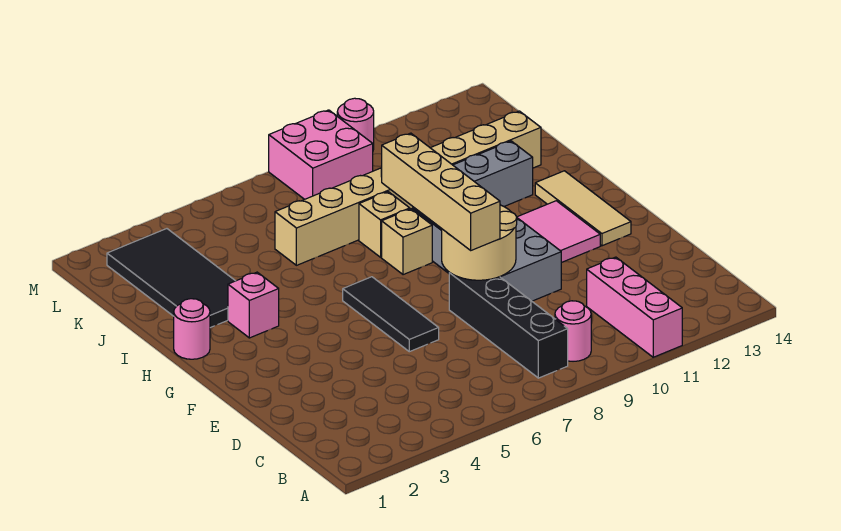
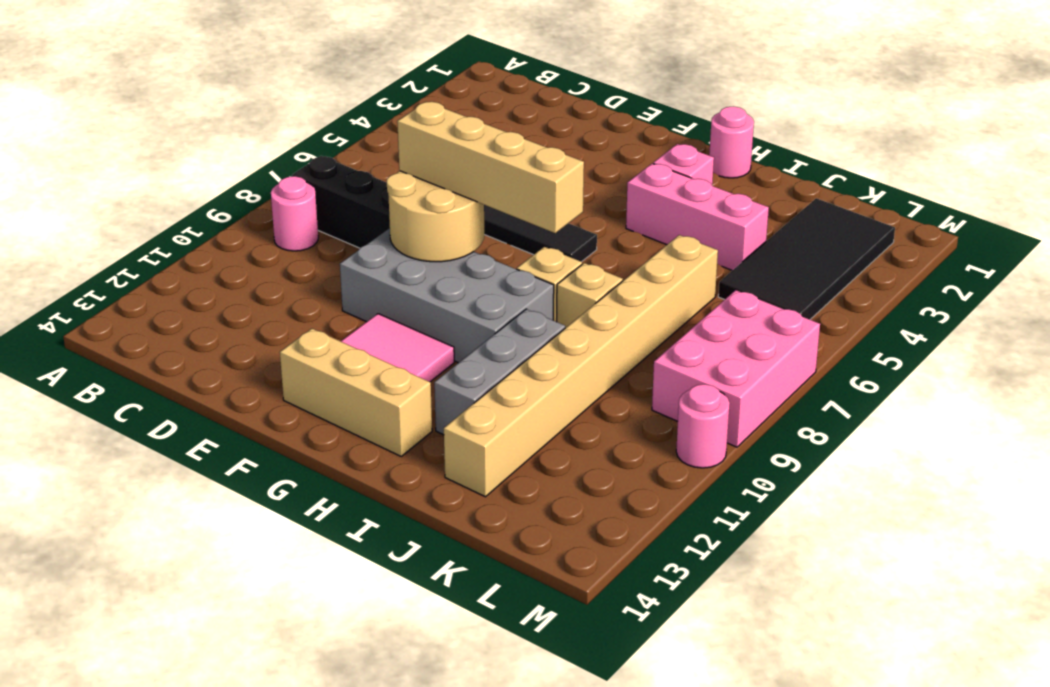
pink brick A11:C11 level 1 -> pink brick H4:J4 level 1
tan tile F13:H13 level 1 -> tan brick F13:H13 level 1
black tile I2:L3 level 1 -> black tile K2:L5 level 1
pink brick L8:M9 level 1 -> pink brick L7:M9 level 1

